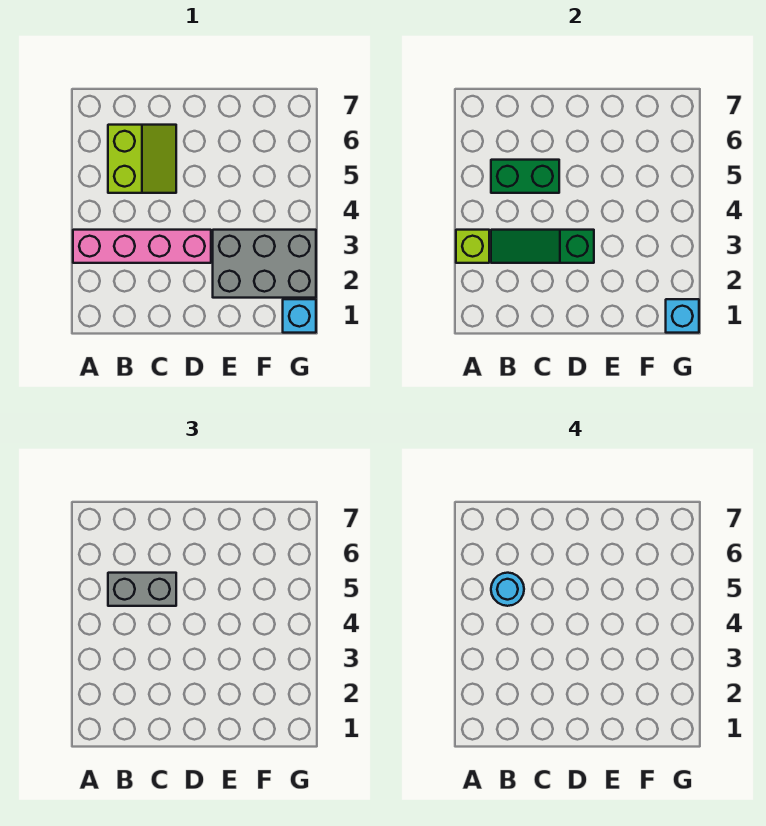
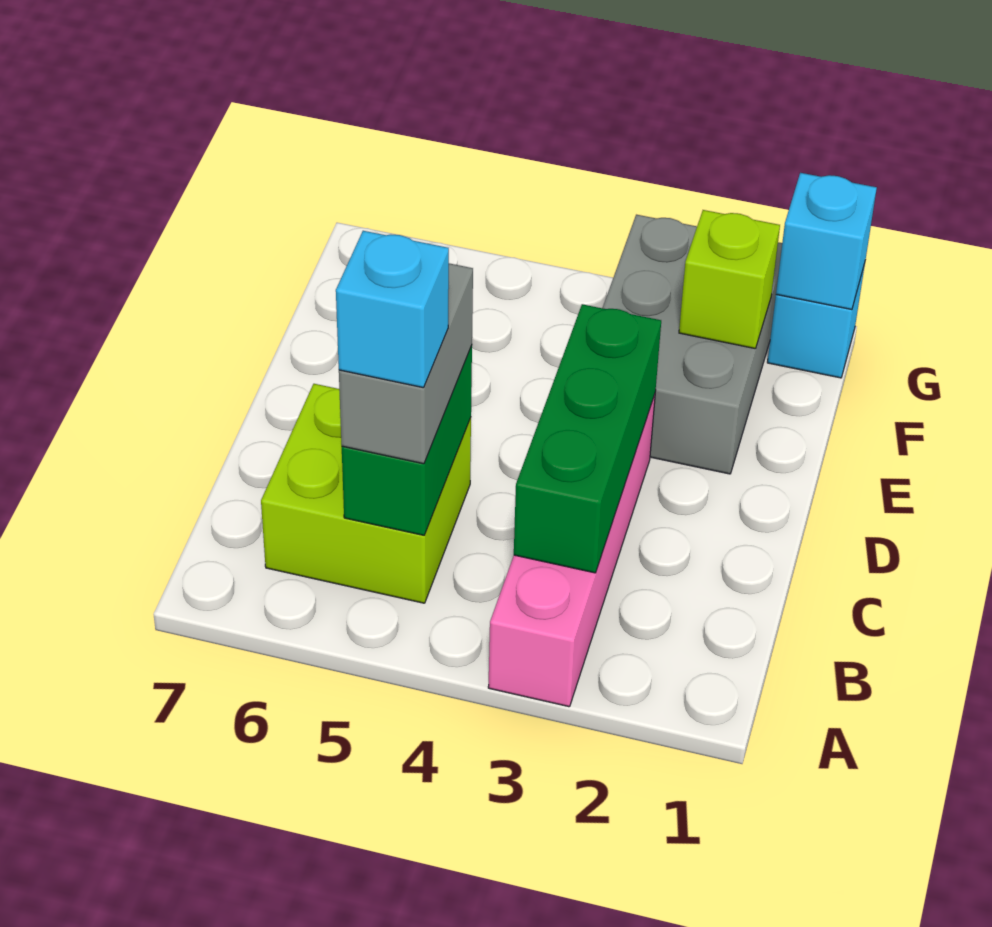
lime brick A3 level 2 -> lime brick F2 level 2
green slope B3:D3 level 2 top D -> green brick B3:D3 level 2
lime slope B5:C6 level 1 top B -> lime brick B5:C6 level 1
cyan round brick B5 level 4 -> cyan brick B5 level 4

